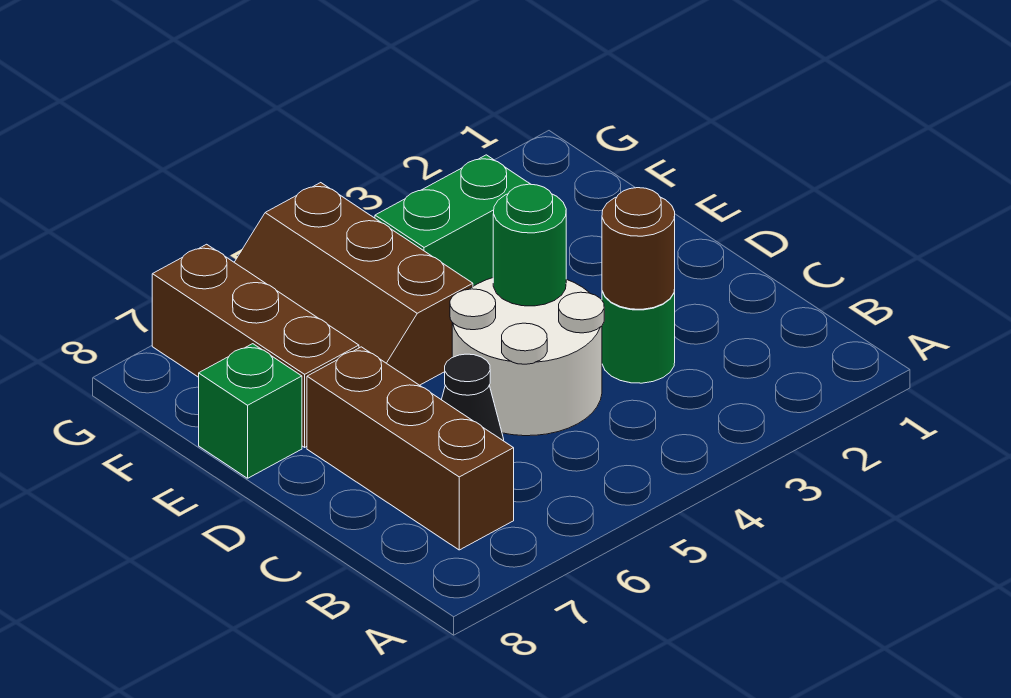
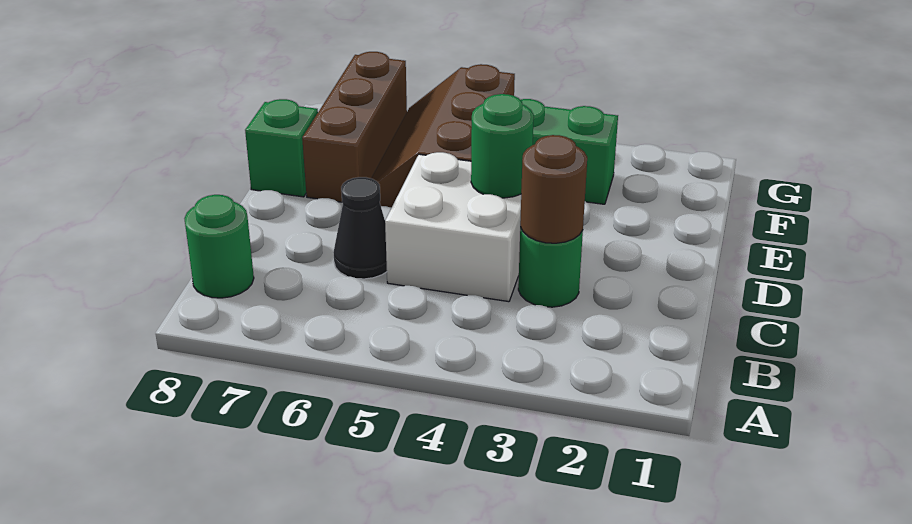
brown brick B7:D7 level 1 -> none
none -> green round brick B8 level 1
white round brick C4:D5 level 1 -> white brick C4:D5 level 1

